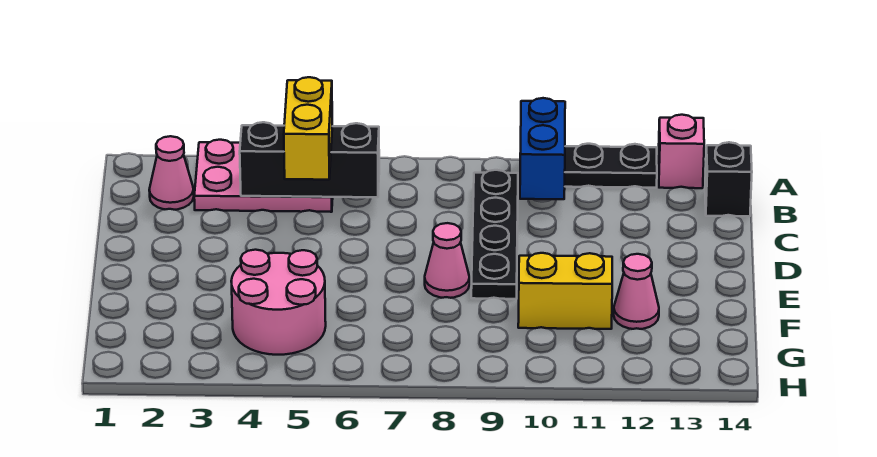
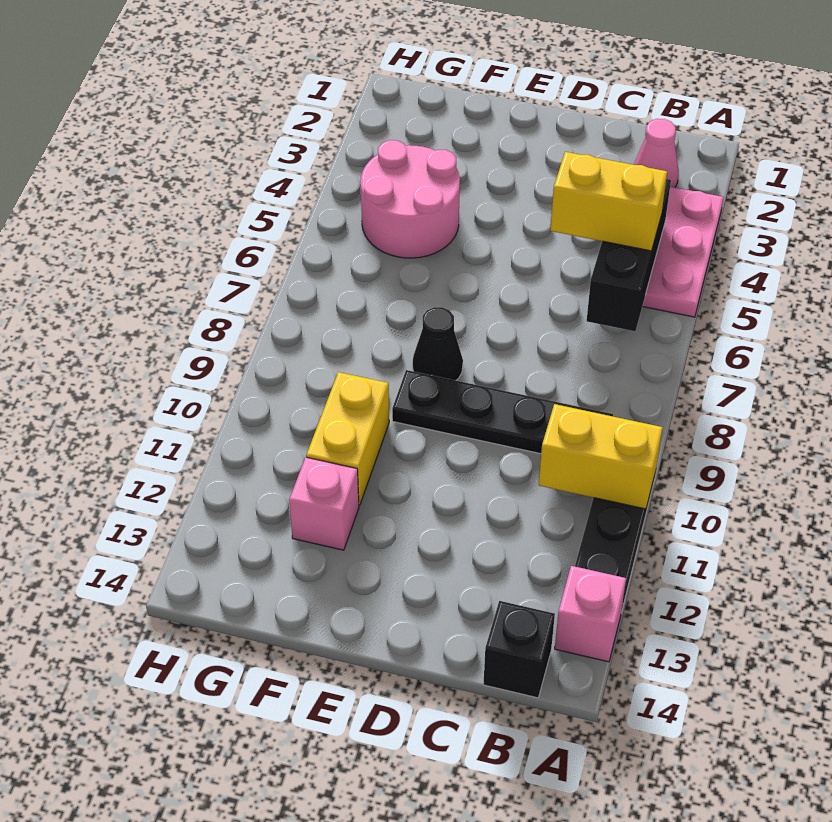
blue brick A10:B10 level 2 -> yellow brick A10:B10 level 2
pink cone E8 level 1 -> black cone E8 level 1
pink cone F12 level 1 -> pink brick F12 level 1

